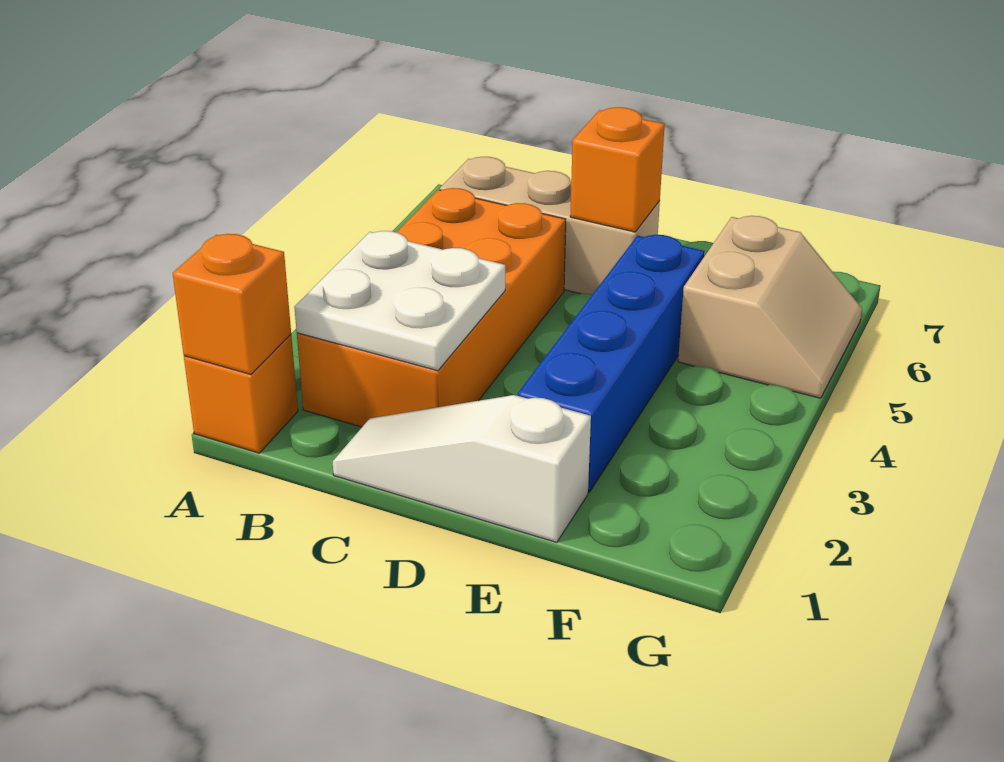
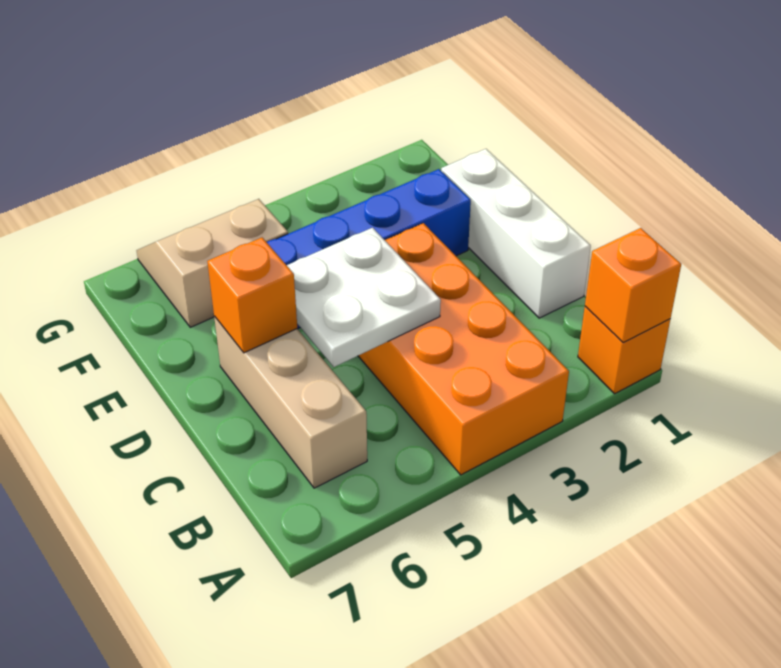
orange brick B2:C5 level 1 -> orange brick A3:D4 level 1
white plate B2:C3 level 2 -> white plate C4:D5 level 2
white slope C1:E1 level 1 top E -> white brick C1:E1 level 1

